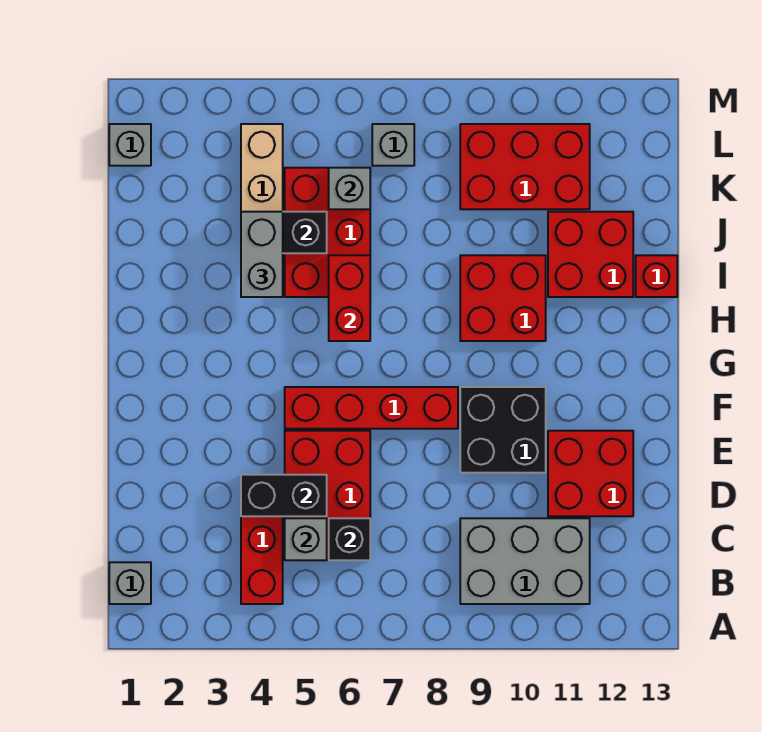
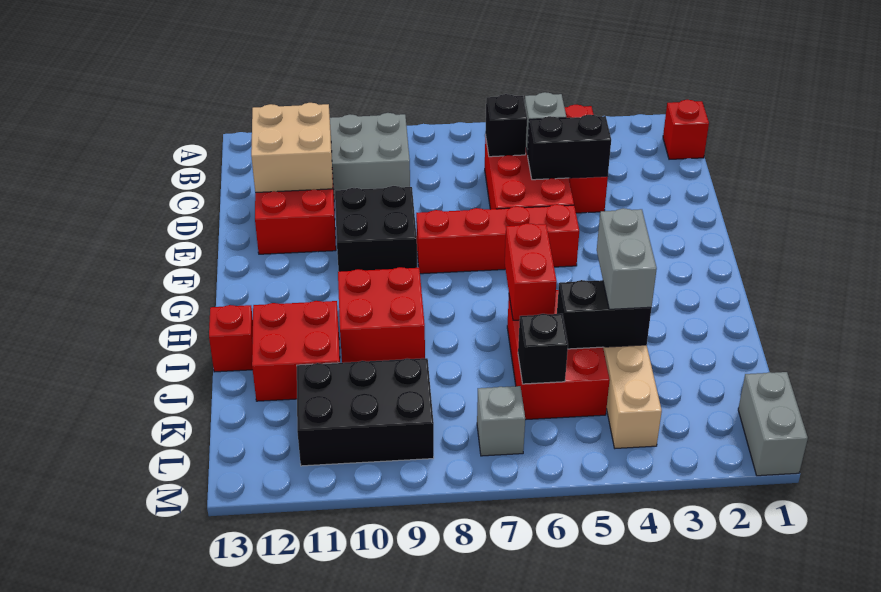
grey brick B1 level 1 -> red brick B1 level 1
none -> tan brick C11:D12 level 2
grey brick K6 level 2 -> black brick K6 level 2
red brick K9:L11 level 1 -> black brick K9:L11 level 1
grey brick L1 level 1 -> grey brick L1:M1 level 1

